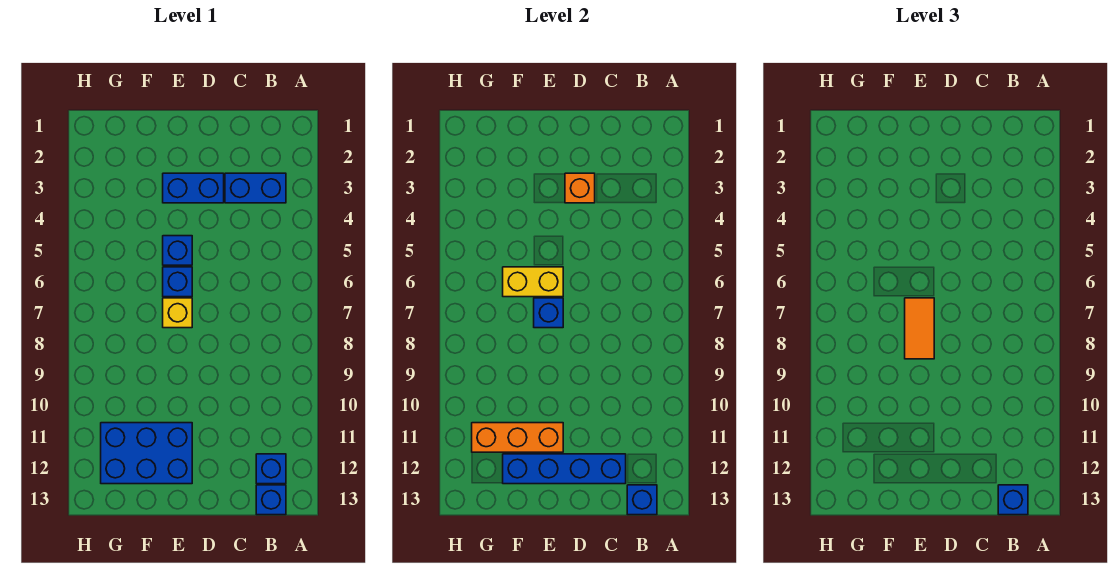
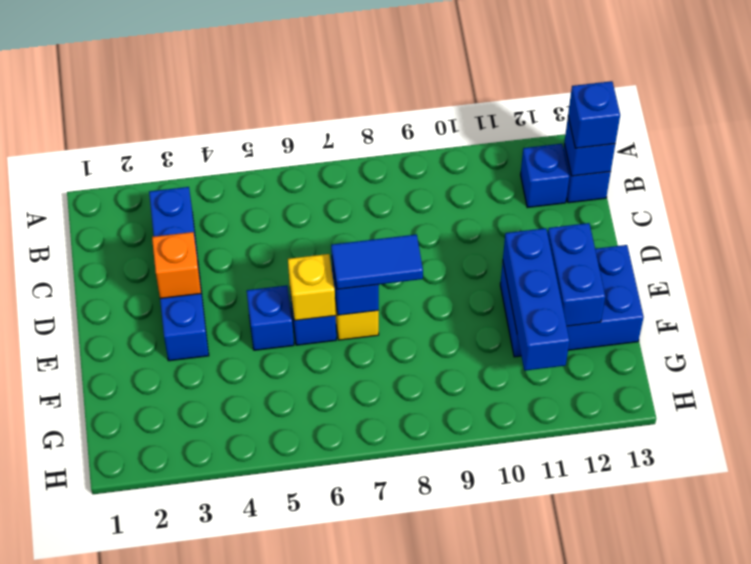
blue brick C12:F12 level 2 -> blue brick E12:F12 level 2
yellow brick E6:F6 level 2 -> yellow brick E6 level 2
orange tile E7:E8 level 3 -> blue tile E7:E8 level 3
blue brick E11:G12 level 1 -> blue brick E11:F13 level 1
orange brick E11:G11 level 2 -> blue brick E11:G11 level 2

